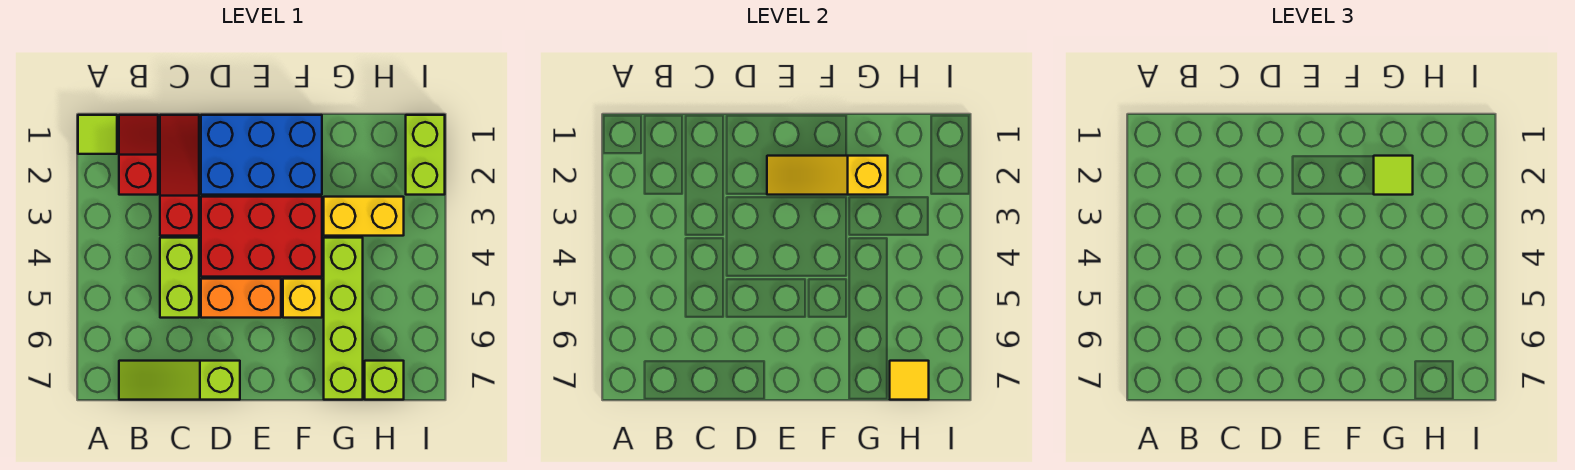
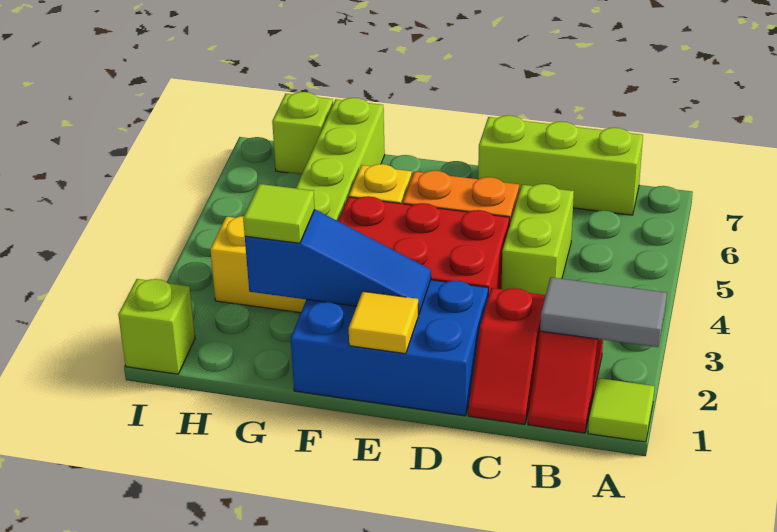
none -> grey tile A2:B2 level 2
lime slope B7:D7 level 1 top D -> lime brick B7:D7 level 1
red slope C1:C3 level 1 top 3 -> red slope C1:C2 level 1 top 2
yellow slope E2:G2 level 2 top G -> blue slope E2:G2 level 2 top G
yellow tile H7 level 2 -> yellow tile E1 level 2
lime brick I1:I2 level 1 -> lime brick I1 level 1

